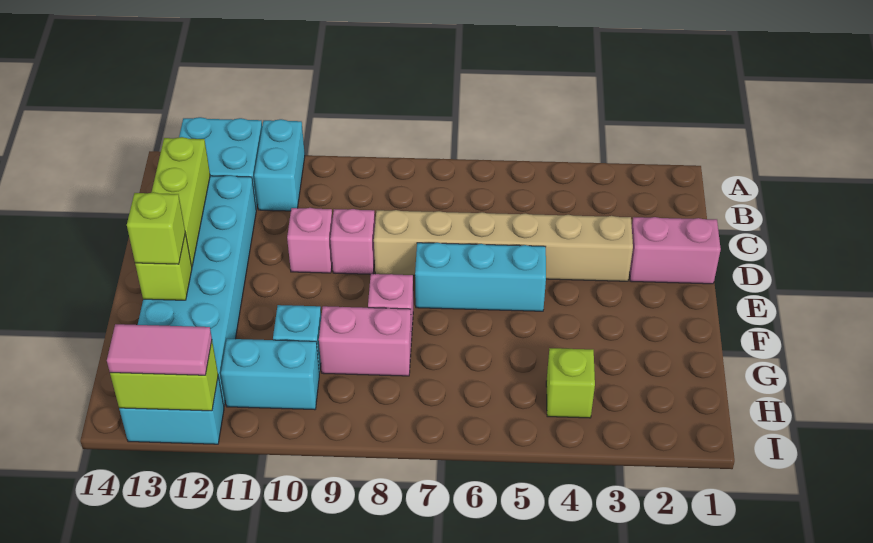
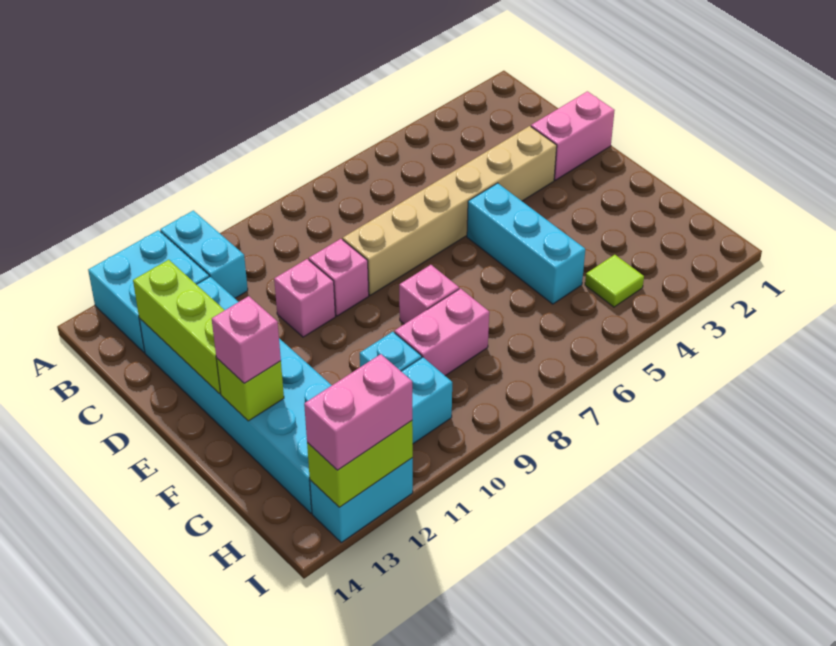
cyan brick E5:E7 level 1 -> cyan brick E5:G5 level 1
lime brick F13 level 3 -> pink brick F13 level 3
lime brick H4 level 1 -> lime tile H4 level 1
pink tile I12:I13 level 3 -> pink brick I12:I13 level 3

